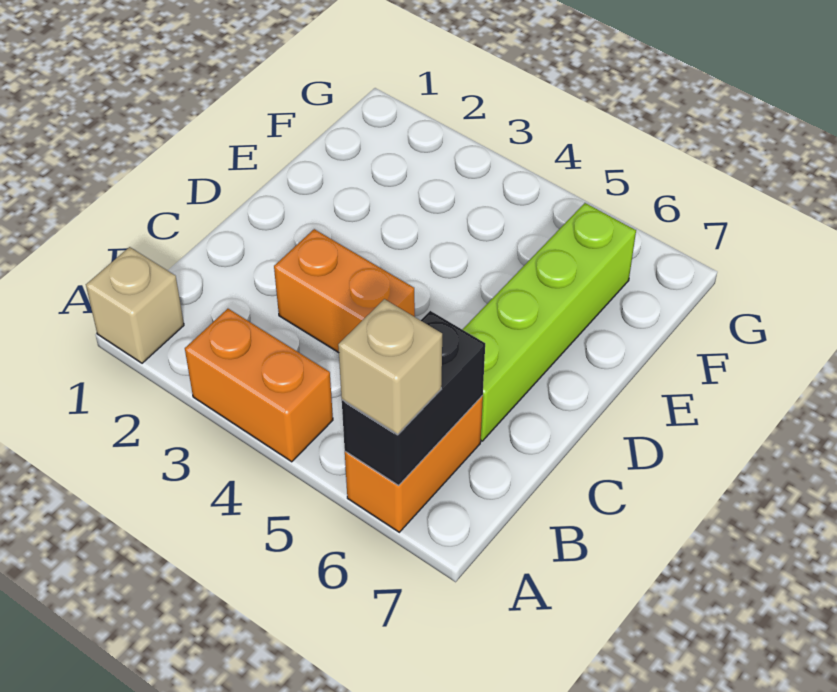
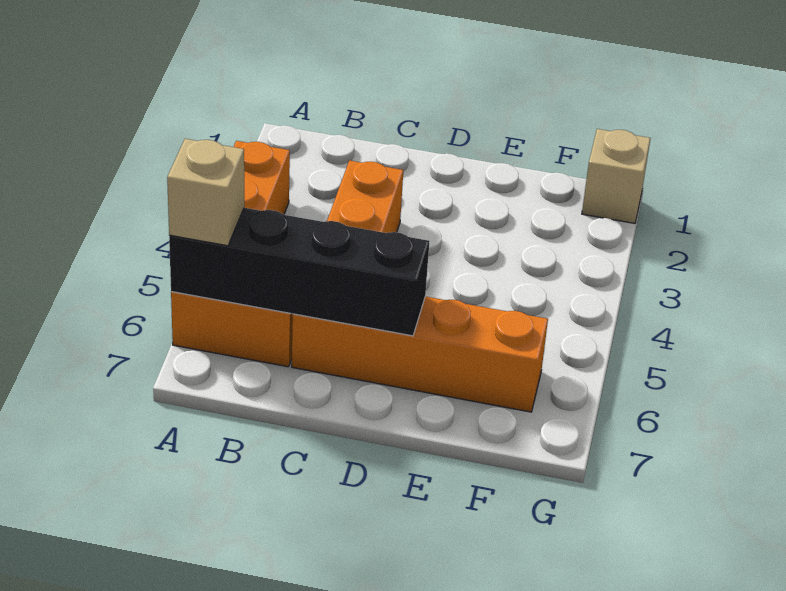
tan brick A1 level 1 -> tan brick G1 level 1
black brick A6:B6 level 2 -> black brick A6:D6 level 2
lime brick C6:F6 level 1 -> orange brick C6:F6 level 1

